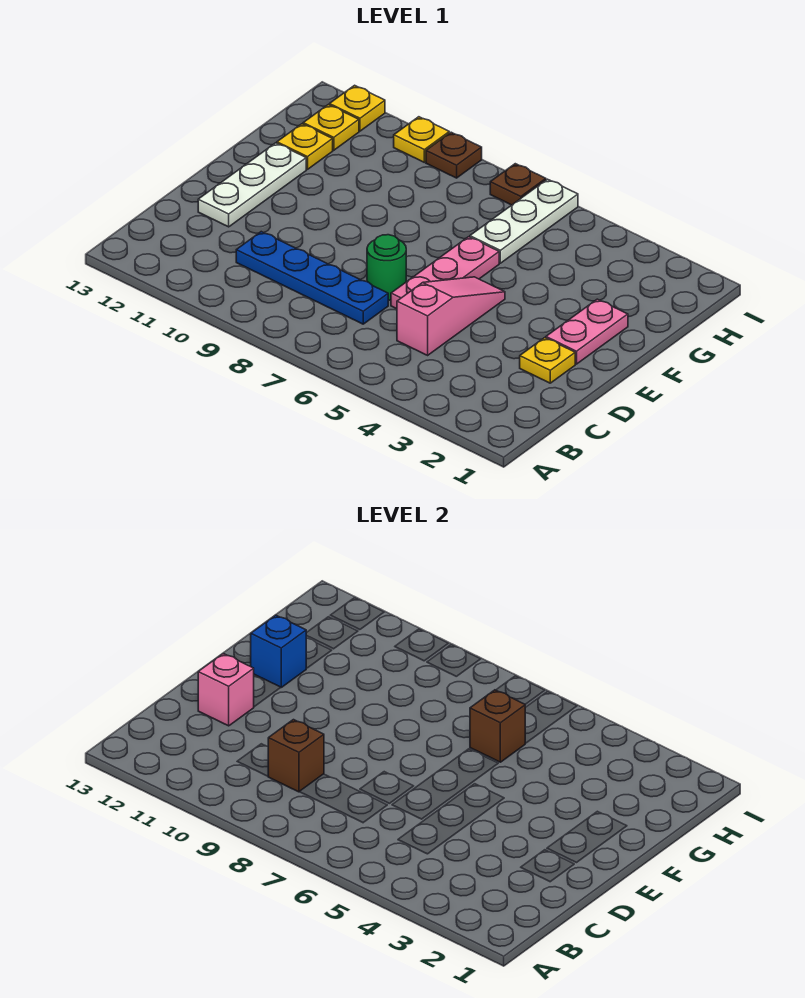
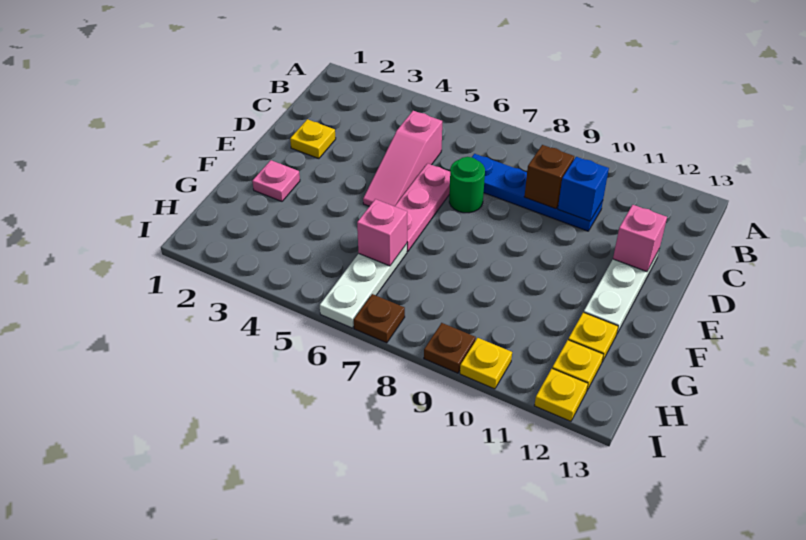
pink plate E2:F2 level 1 -> pink plate F2 level 1
blue brick F12 level 2 -> blue brick C10 level 2
brown brick G6 level 2 -> pink brick G6 level 2

